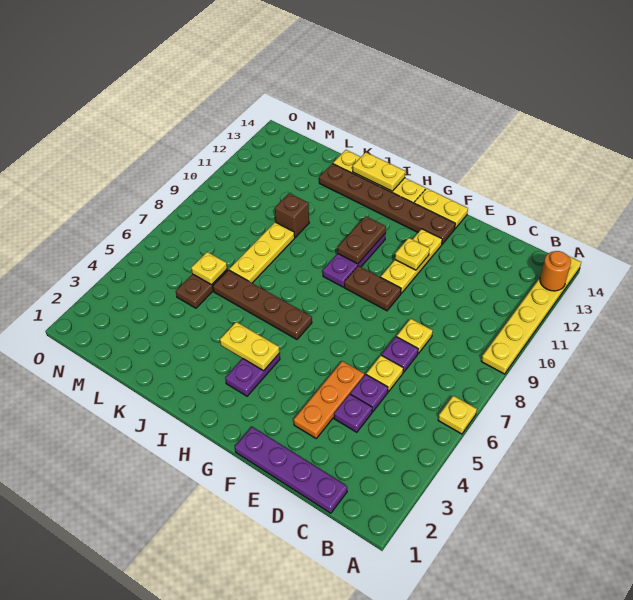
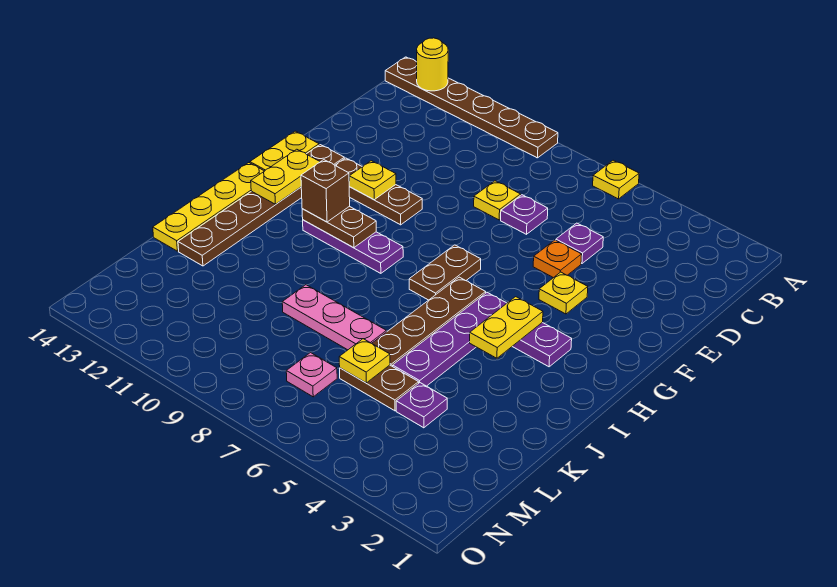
yellow plate A9:A14 level 1 -> brown plate A9:A14 level 1
orange round brick A13 level 2 -> yellow round brick A13 level 2
purple plate C1:F1 level 1 -> purple plate H5:K5 level 1
purple plate D4 level 1 -> purple plate L4 level 1
yellow plate D6 level 1 -> yellow plate F4 level 1
orange plate E3:E5 level 1 -> orange plate E5 level 1
brown plate F9:G9 level 1 -> brown plate G7:H7 level 1
yellow plate F10:F12 level 1 -> brown plate F10:F12 level 1
yellow plate I14:J14 level 2 -> yellow plate G13:H13 level 2
yellow plate K7:K9 level 1 -> pink plate K7:K9 level 1
brown brick K10 level 1 -> brown brick H11 level 3
none -> pink plate M7 level 1

